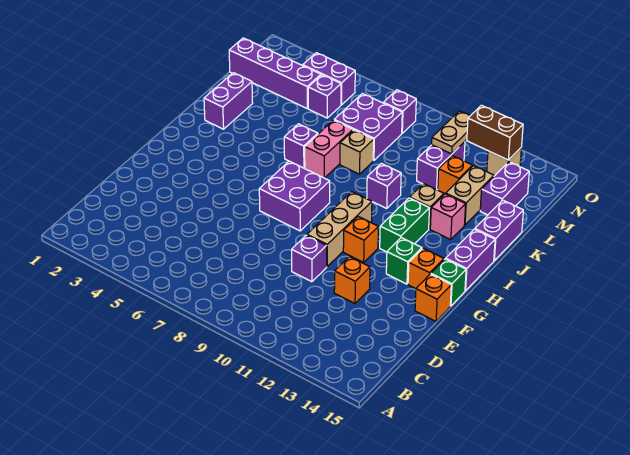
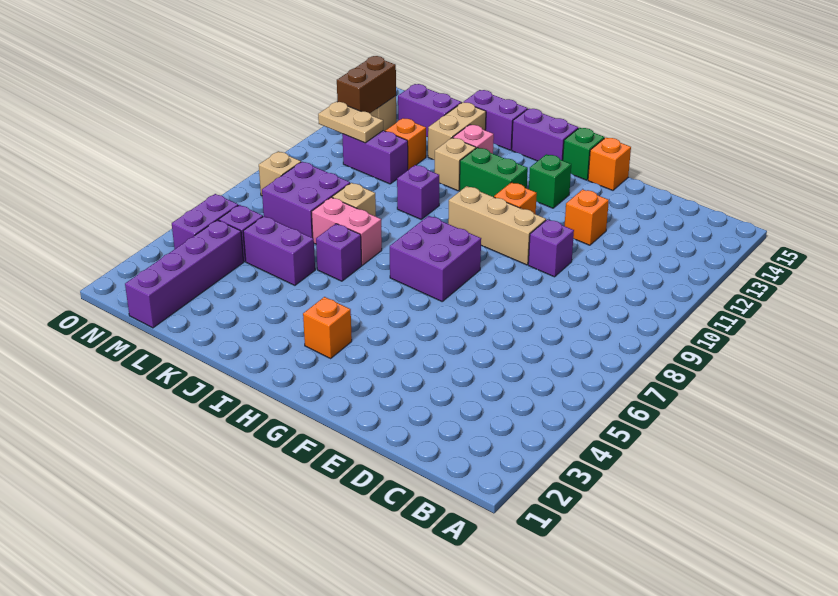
orange brick G14 level 1 -> orange brick H3 level 1
purple brick J2:K2 level 1 -> purple brick K5:L5 level 1
tan brick K13:L13 level 1 -> tan brick K13:K14 level 1
purple brick N8 level 1 -> tan brick N8 level 1

